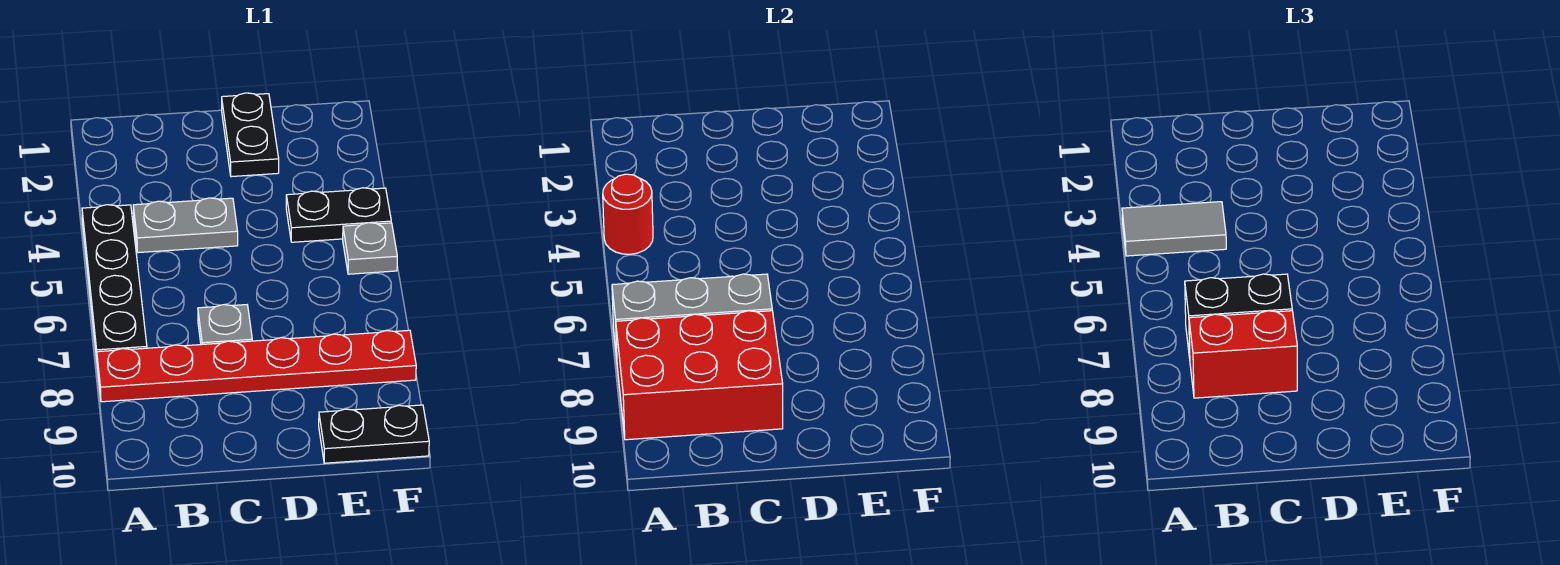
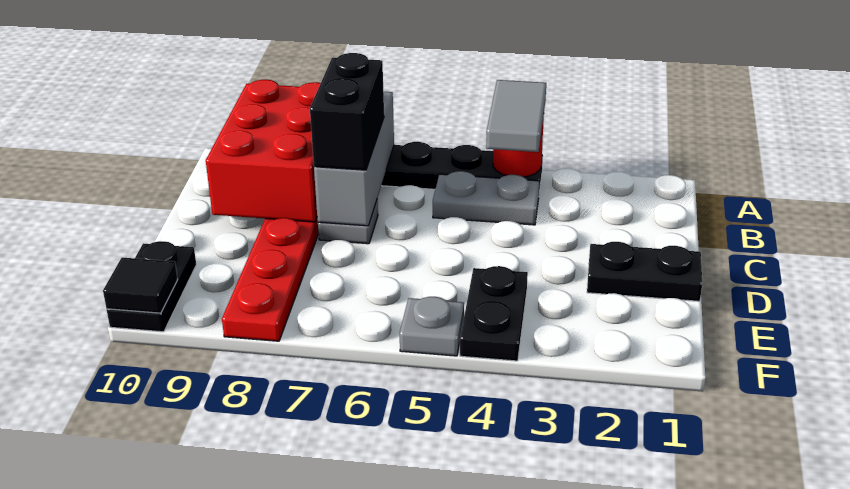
grey plate B4:C4 level 1 -> grey plate B4:B5 level 1
red brick B8:C8 level 3 -> none
none -> black tile F10 level 2

